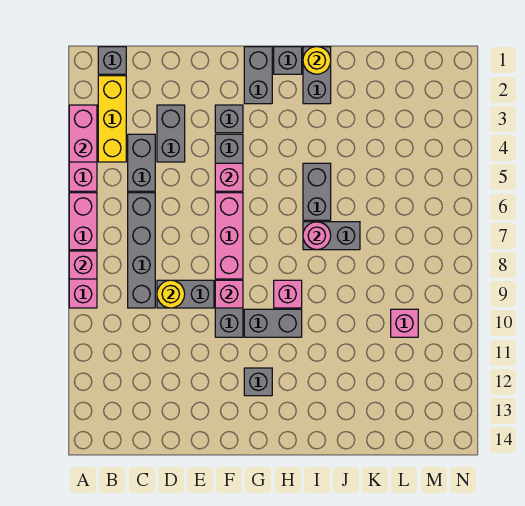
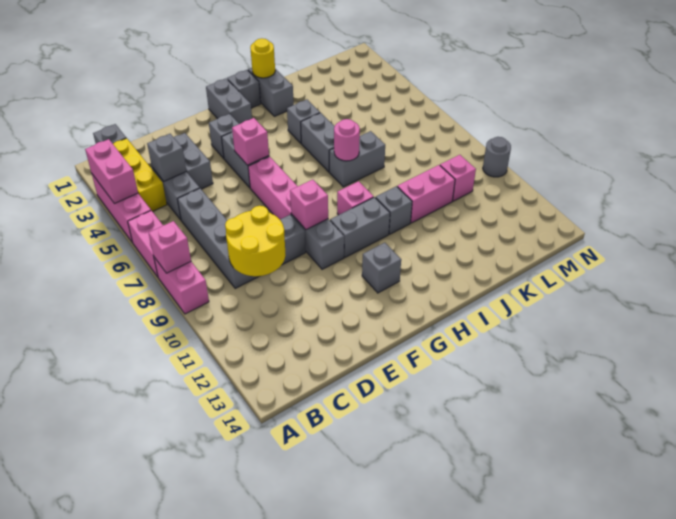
none -> grey brick C4 level 2
yellow round brick D9 level 2 -> yellow round brick C9:D10 level 2
none -> grey brick I4 level 1
none -> grey brick I10 level 1
none -> pink brick J10:K10 level 1
none -> grey round brick N10 level 1

